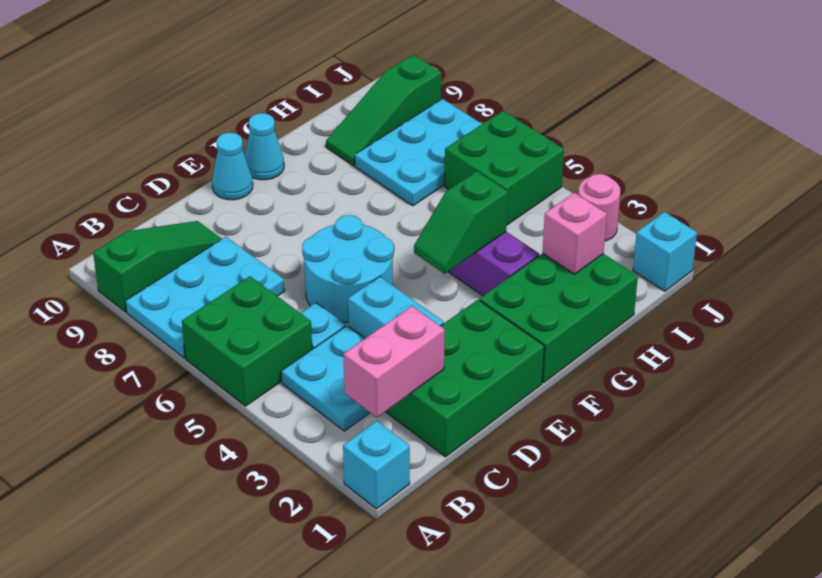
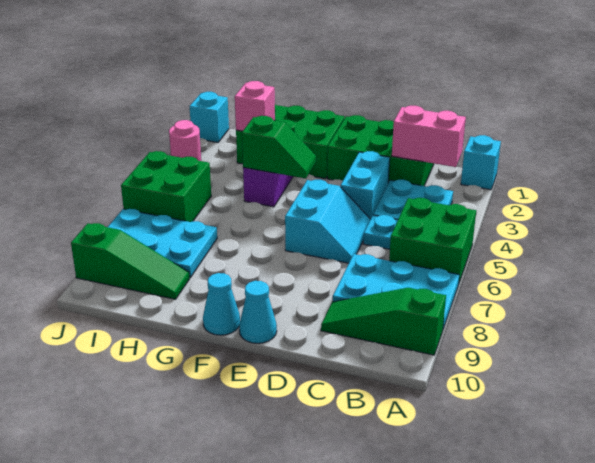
cyan round brick D5:E6 level 1 -> cyan slope D5:E6 level 1 top E

